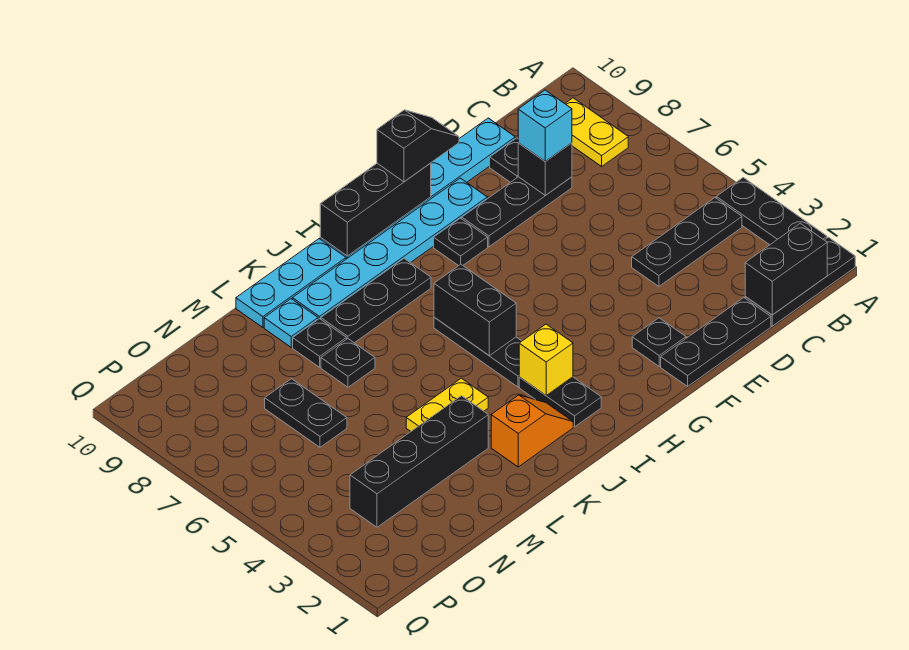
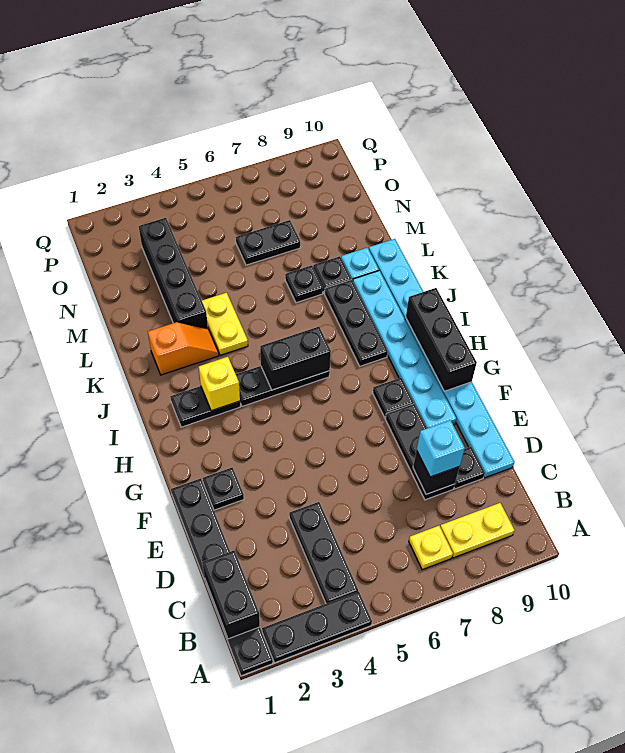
none -> yellow plate B7 level 1
black slope F10:G10 level 3 top G -> none
orange slope J2:K2 level 1 top K -> orange slope K2:K3 level 1 top 2

